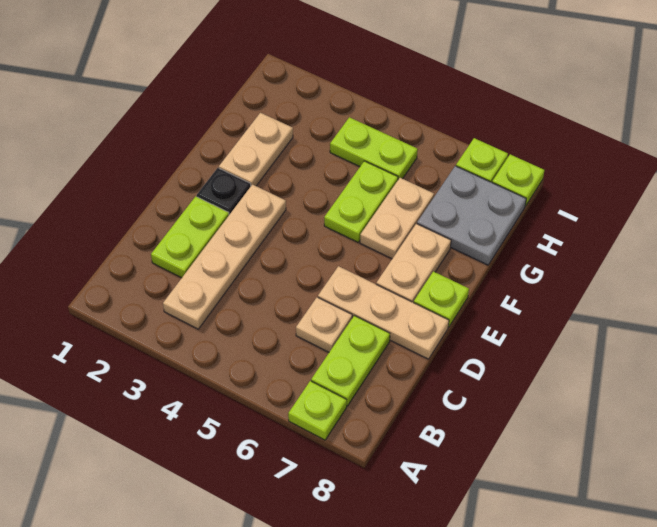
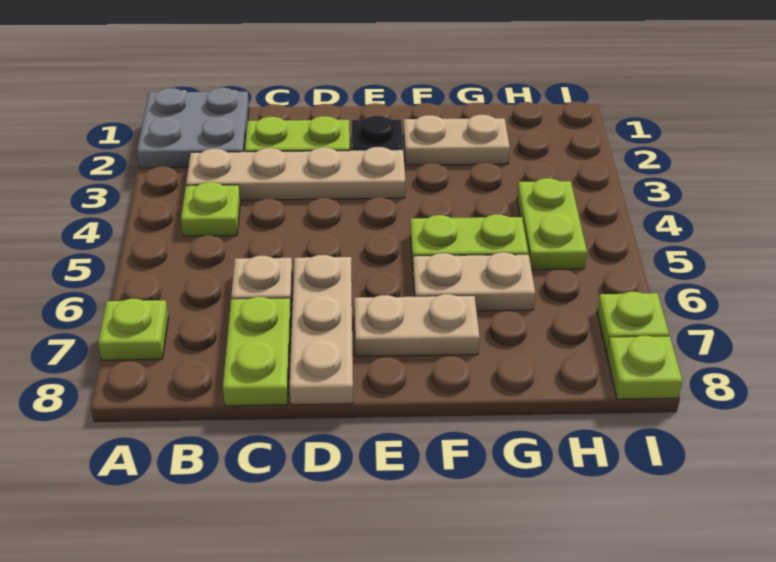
lime plate B7:C7 level 1 -> lime plate C7:C8 level 1
lime plate E8 level 1 -> lime plate B4 level 1
grey plate G7:H8 level 1 -> grey plate A1:B2 level 1

